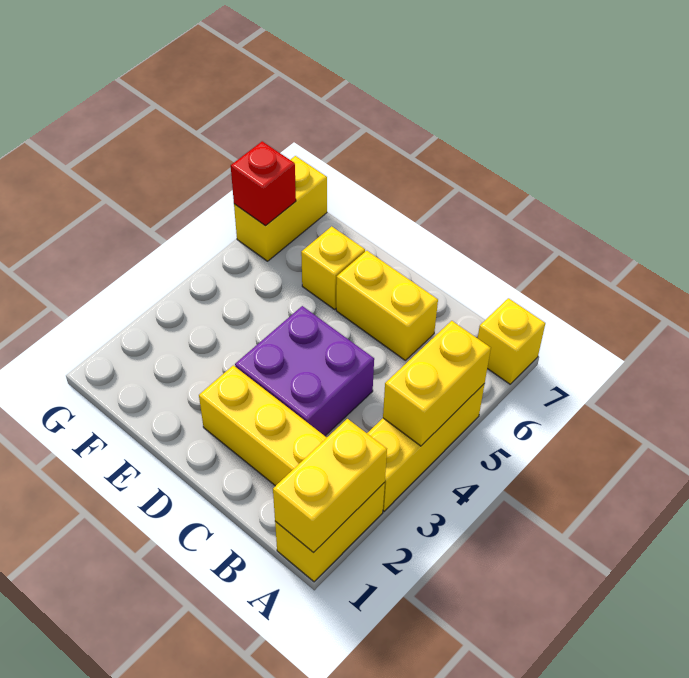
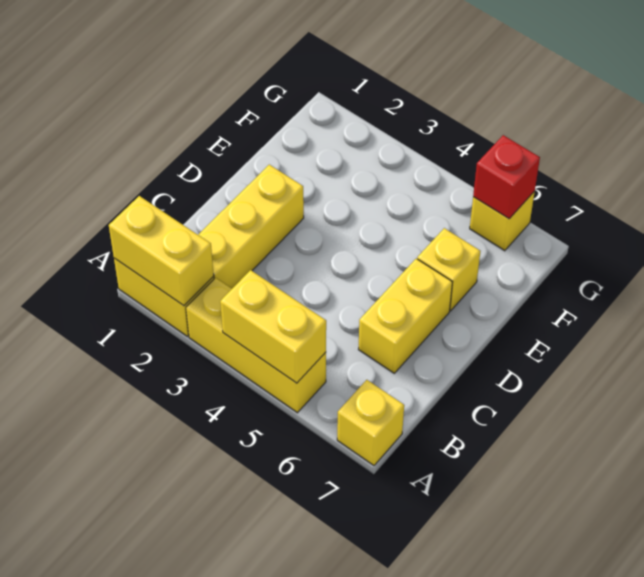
purple brick C3:D4 level 1 -> none
yellow brick G6:G7 level 1 -> yellow brick G6 level 1

